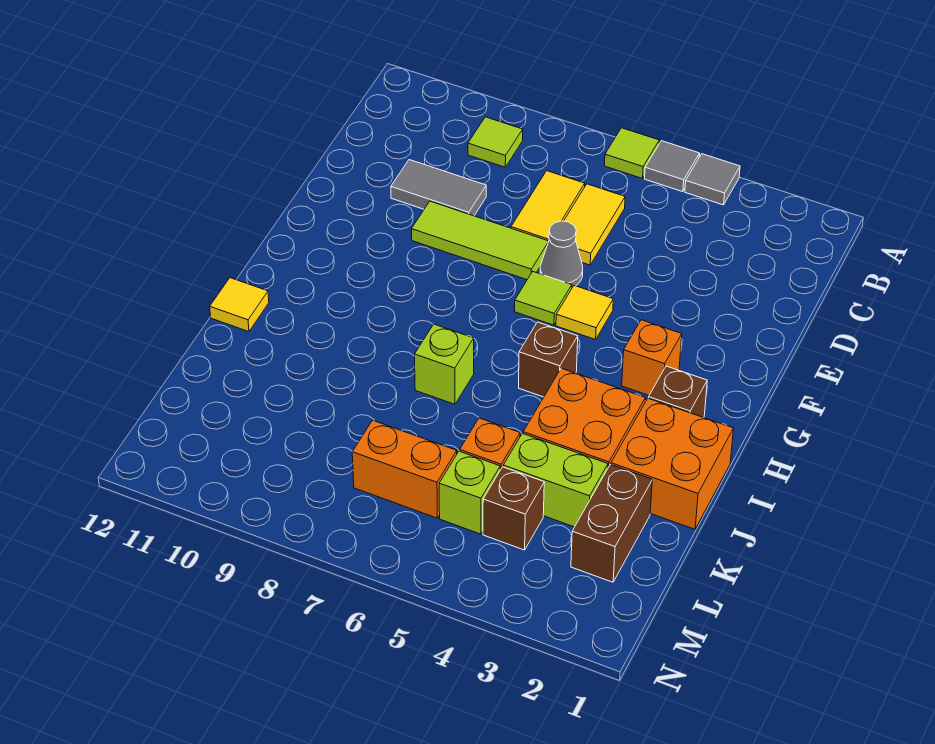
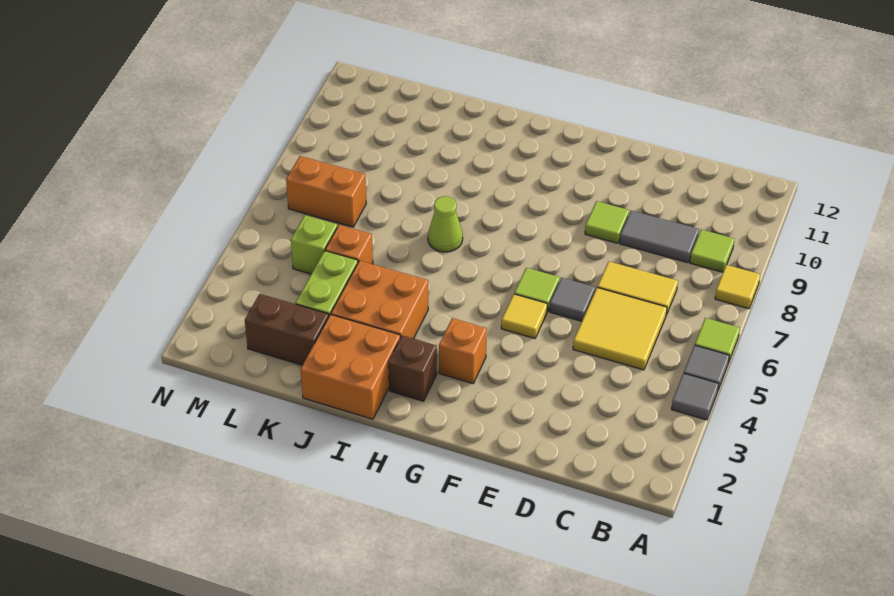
yellow tile C6:D6 level 1 -> yellow tile C5:D6 level 1
grey tile D9:D10 level 1 -> grey tile C9:D9 level 1
grey cone E6 level 1 -> grey tile E6 level 1
lime tile E7:E9 level 1 -> lime tile E9 level 1
brown brick H5 level 1 -> none
lime brick I7 level 1 -> lime cone I7 level 1
yellow tile I12 level 1 -> yellow tile A8 level 1
brown brick L4 level 1 -> none
orange brick L6:L7 level 1 -> orange brick L7:M7 level 1

